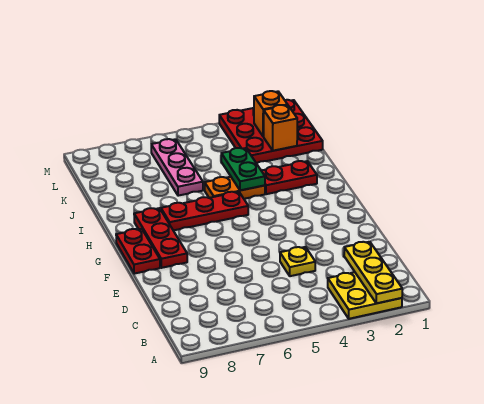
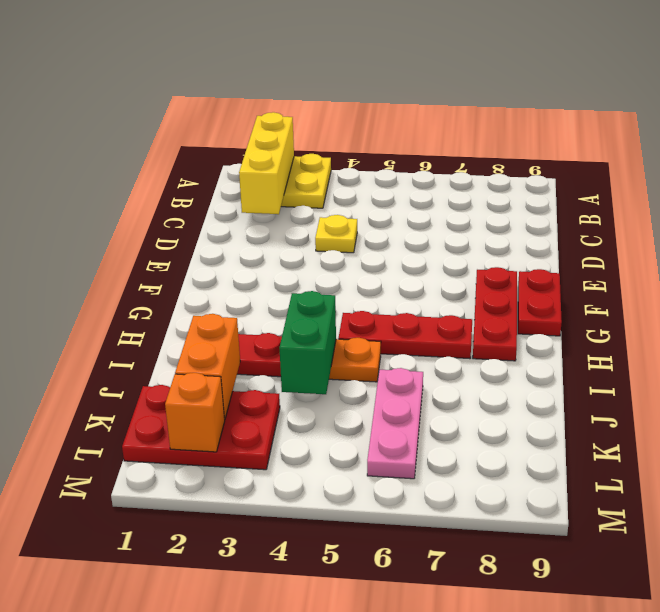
yellow plate A2:C2 level 2 -> yellow brick A2:C2 level 2
green plate I4:J4 level 2 -> green brick I4:J4 level 2
red plate K1:M3 level 1 -> red plate K1:L3 level 1
orange brick K2 level 2 -> orange brick J2:K2 level 2

